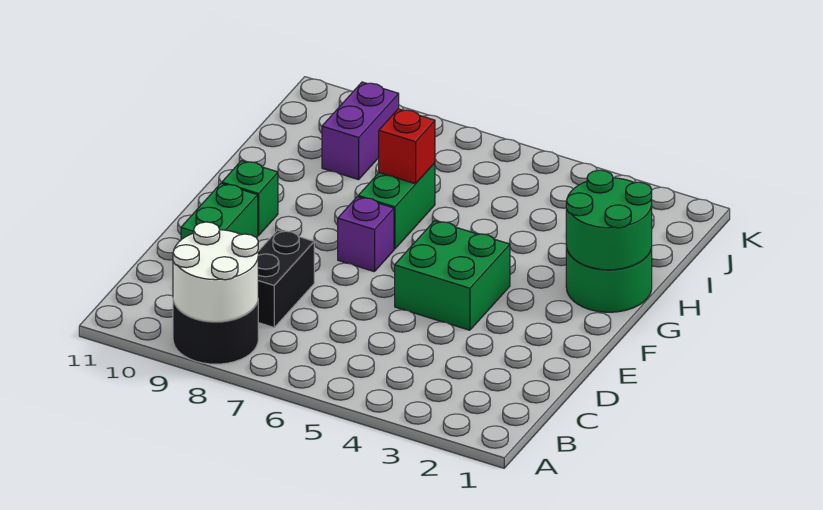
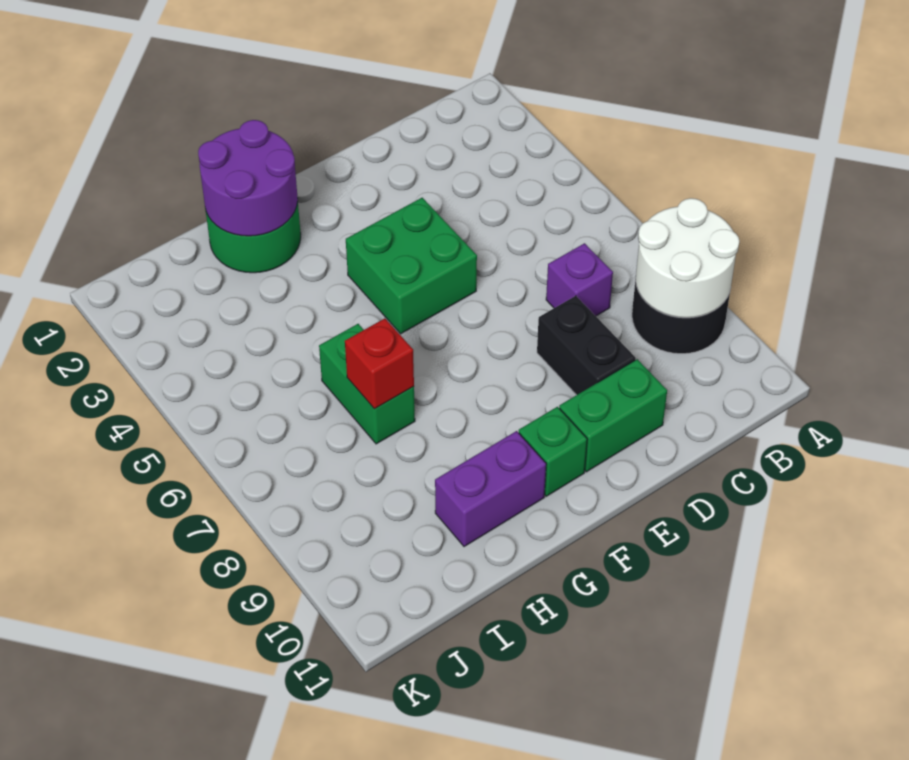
black brick C8:D8 level 1 -> black brick D8:D9 level 1
purple brick F7 level 1 -> purple brick C7 level 1
green round brick G1:H2 level 2 -> purple round brick G1:H2 level 2
green brick G7:H7 level 1 -> green brick H6:H7 level 1
purple brick I9:J9 level 1 -> purple brick G10:H10 level 1

